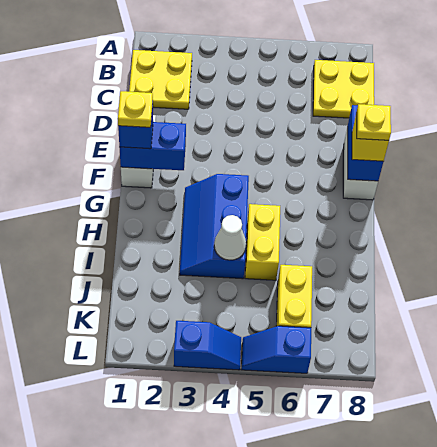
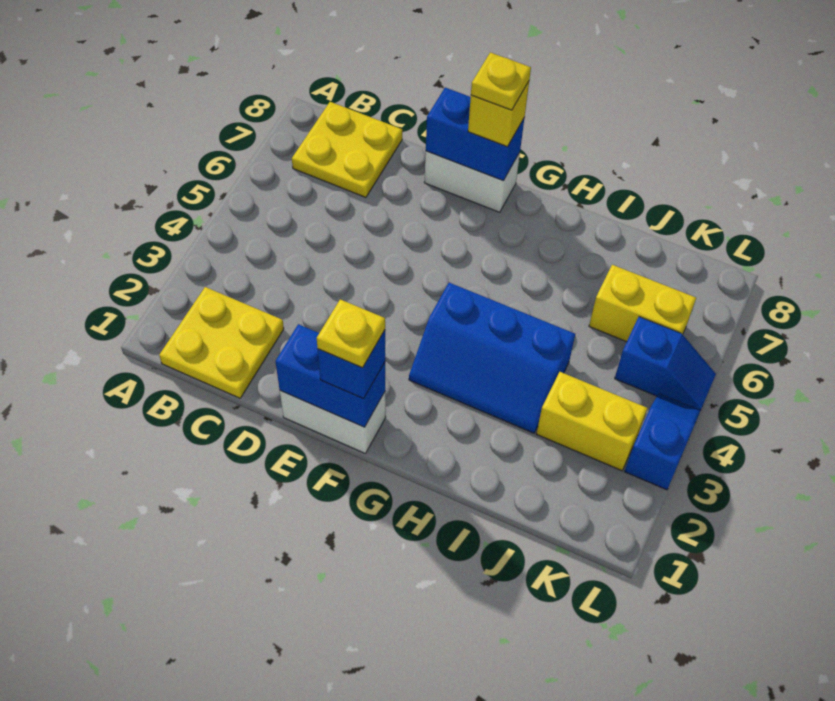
blue brick F1:F2 level 2 -> blue brick E1:F1 level 2
yellow brick H5:I5 level 1 -> yellow brick J3:K3 level 1
white cone I4 level 2 -> none
blue slope L5:L6 level 1 top 6 -> blue slope K5:L5 level 1 top K

